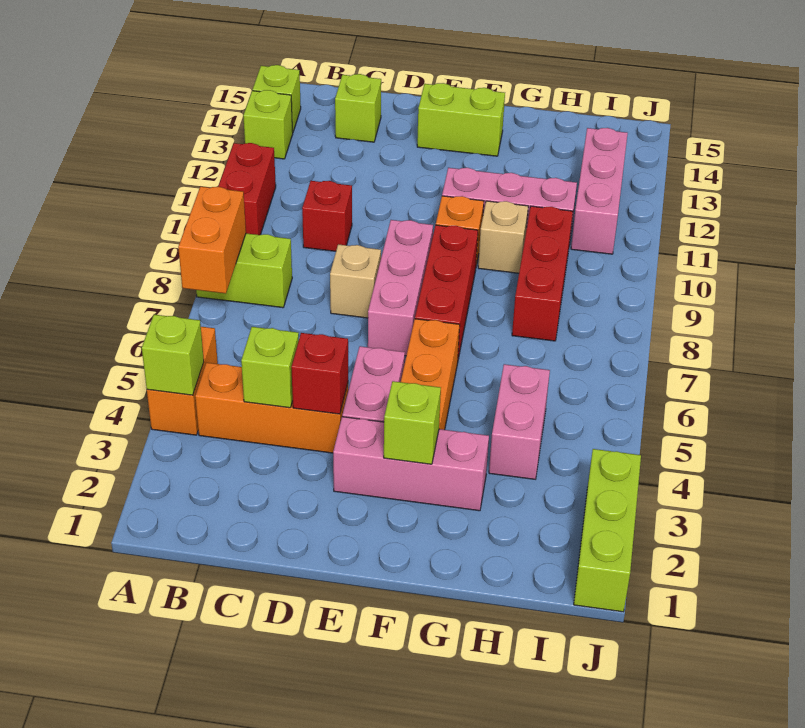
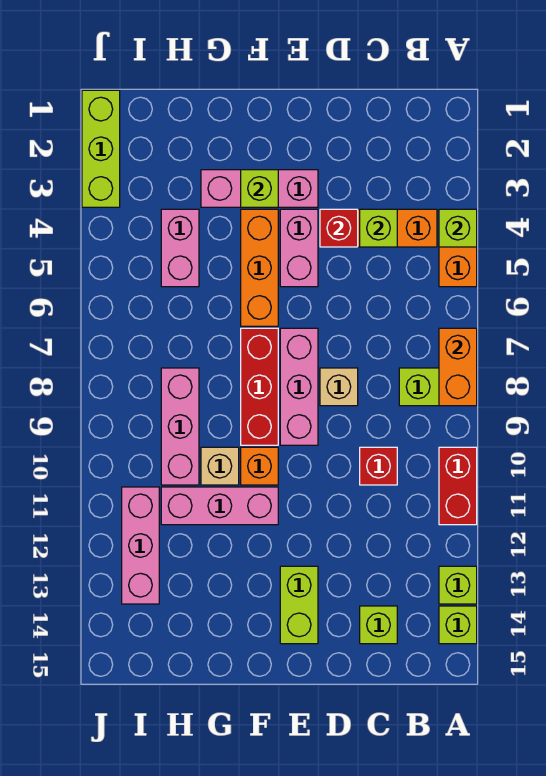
lime brick E14:F14 level 1 -> lime brick E13:E14 level 1
red brick H8:H10 level 1 -> pink brick H8:H10 level 1

